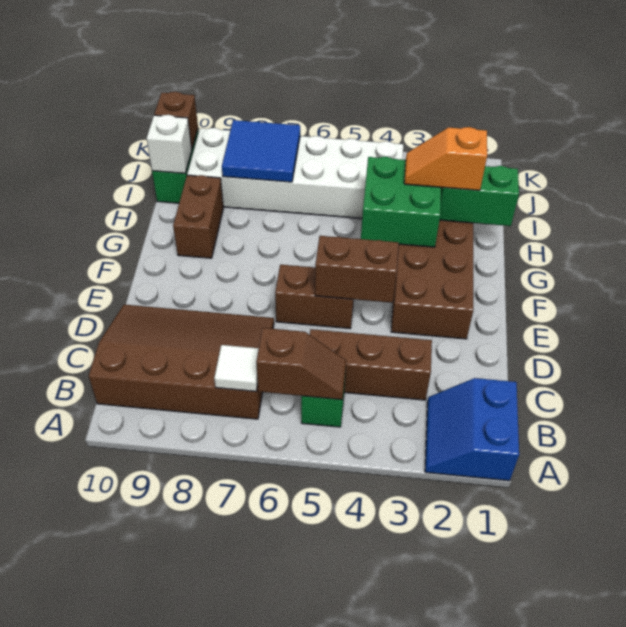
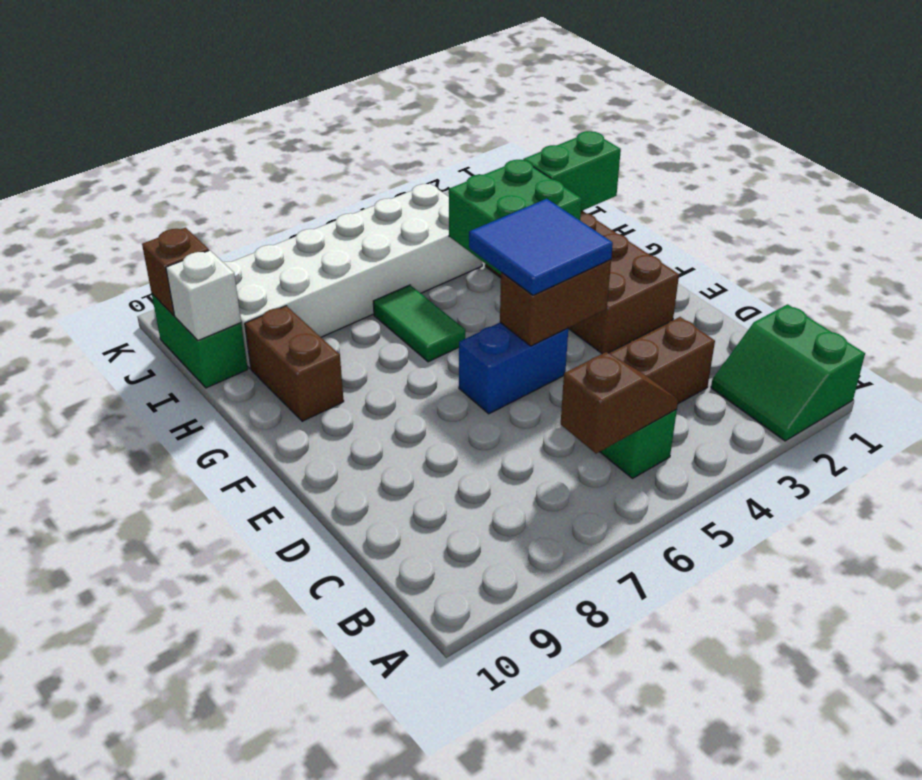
blue slope A1:B2 level 1 top 1 -> green slope A1:B2 level 1 top 1
brown slope B7:D10 level 1 top B -> none
white tile B7 level 2 -> none
brown brick E5:E6 level 1 -> blue brick E5:E6 level 1
none -> green tile G6:H6 level 1
orange slope H2:H3 level 3 top 2 -> none
blue tile I7:J8 level 2 -> blue tile E4:F5 level 3

